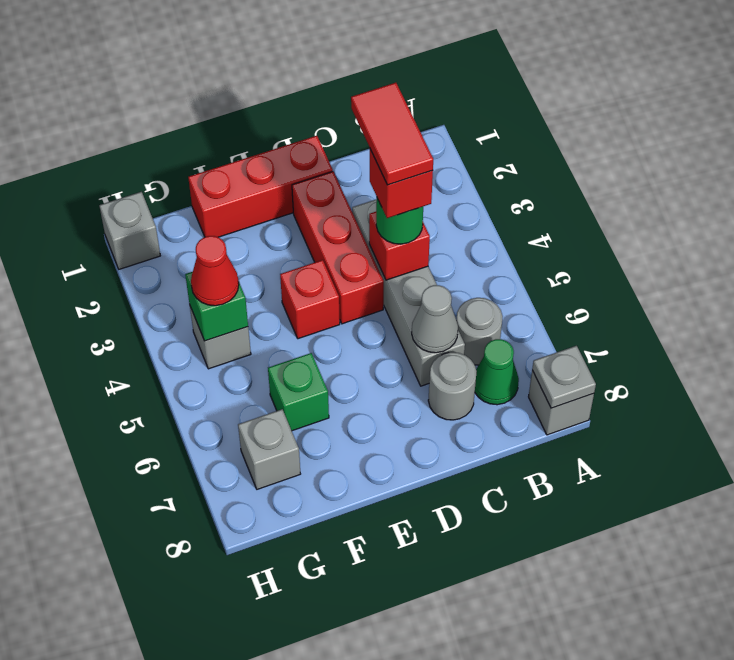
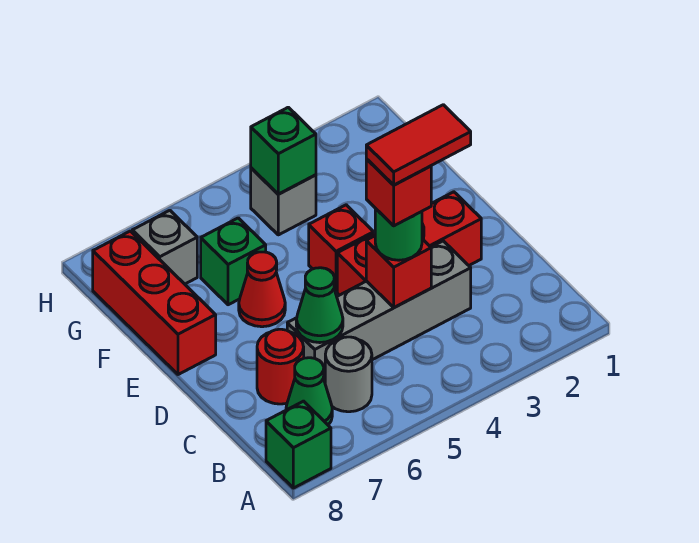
grey brick A8 level 1 -> green brick A8 level 1
grey plate A8 level 2 -> none
grey cone C6 level 2 -> green cone C6 level 2
grey round brick C7 level 1 -> red round brick C7 level 1
red brick D1:F1 level 1 -> red brick E8:G8 level 1
red cone G4 level 3 -> red cone E6 level 1
grey brick H1 level 1 -> none

